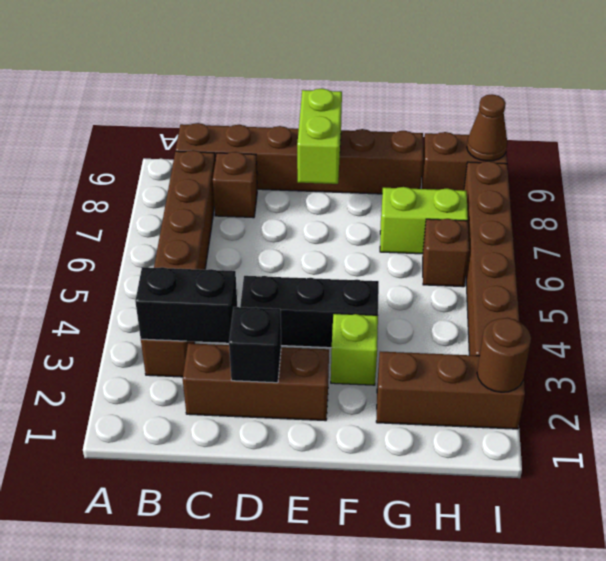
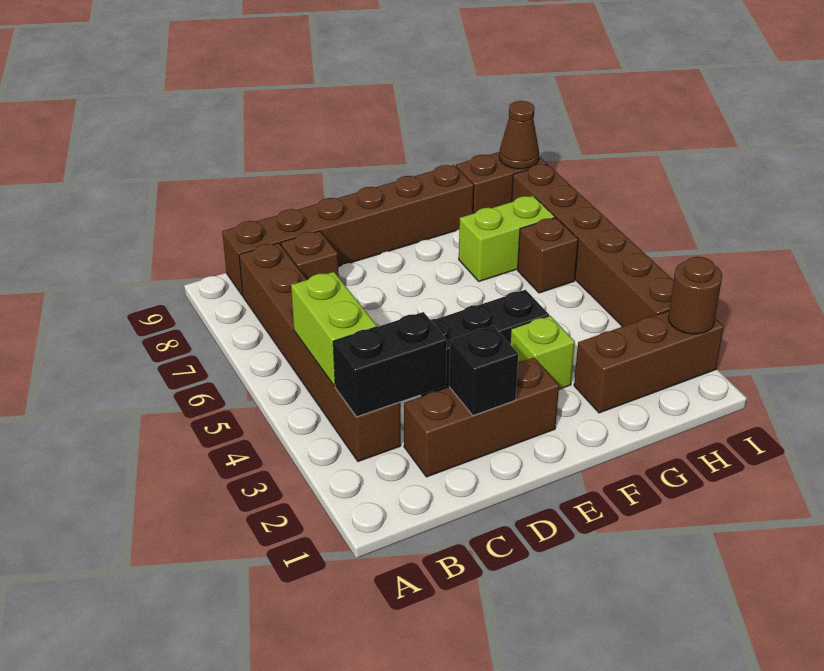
lime brick E8:E9 level 2 -> lime brick B4:B5 level 2

